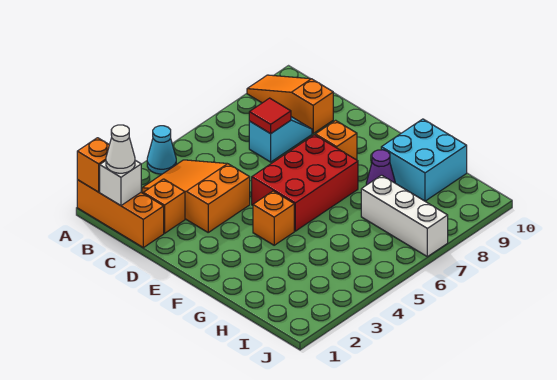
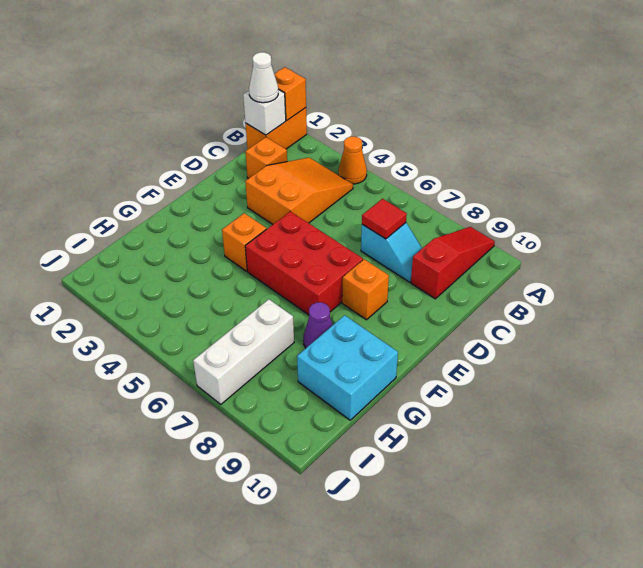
orange brick A1:C1 level 1 -> orange brick A1:B1 level 1
cyan cone A4 level 1 -> orange cone A4 level 1
orange slope A9:C9 level 1 top C -> red slope A9:C9 level 1 top C

